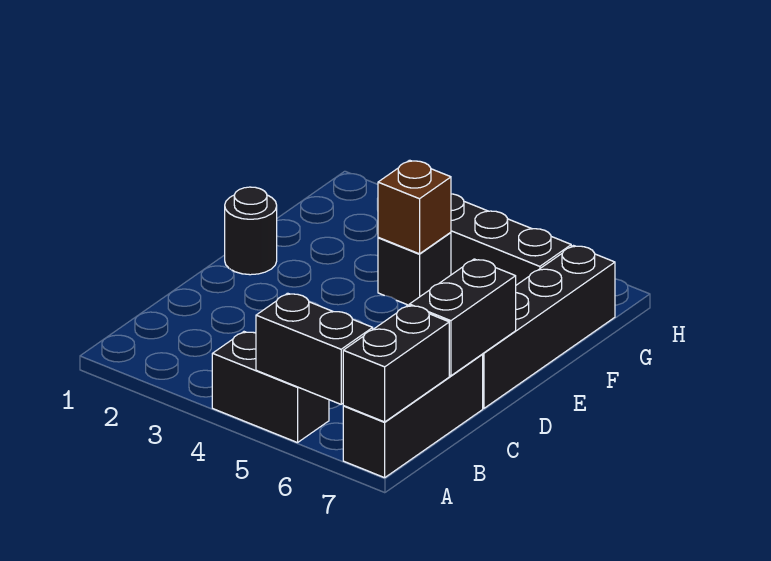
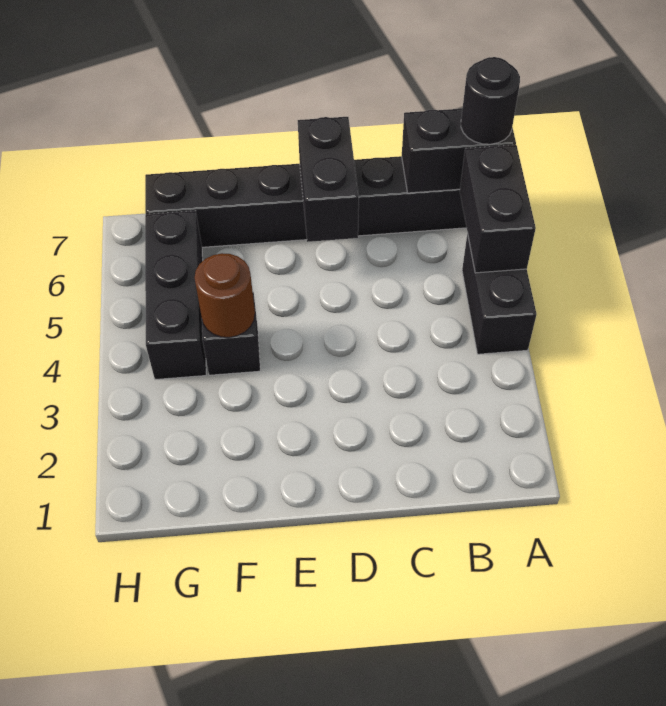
black brick C7:D7 level 2 -> black brick D6:D7 level 2
black round brick E1 level 1 -> black round brick A7 level 3
brown brick F4 level 2 -> brown round brick F4 level 2

